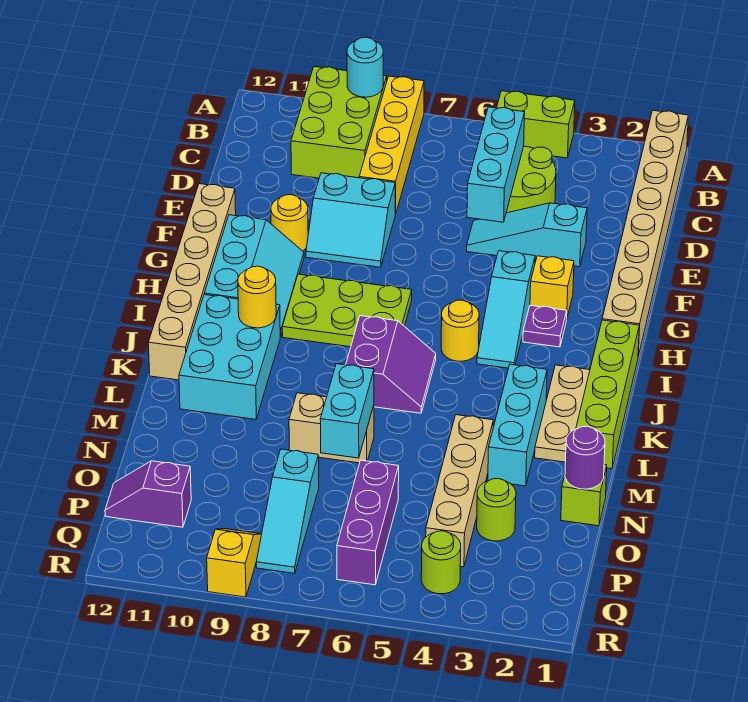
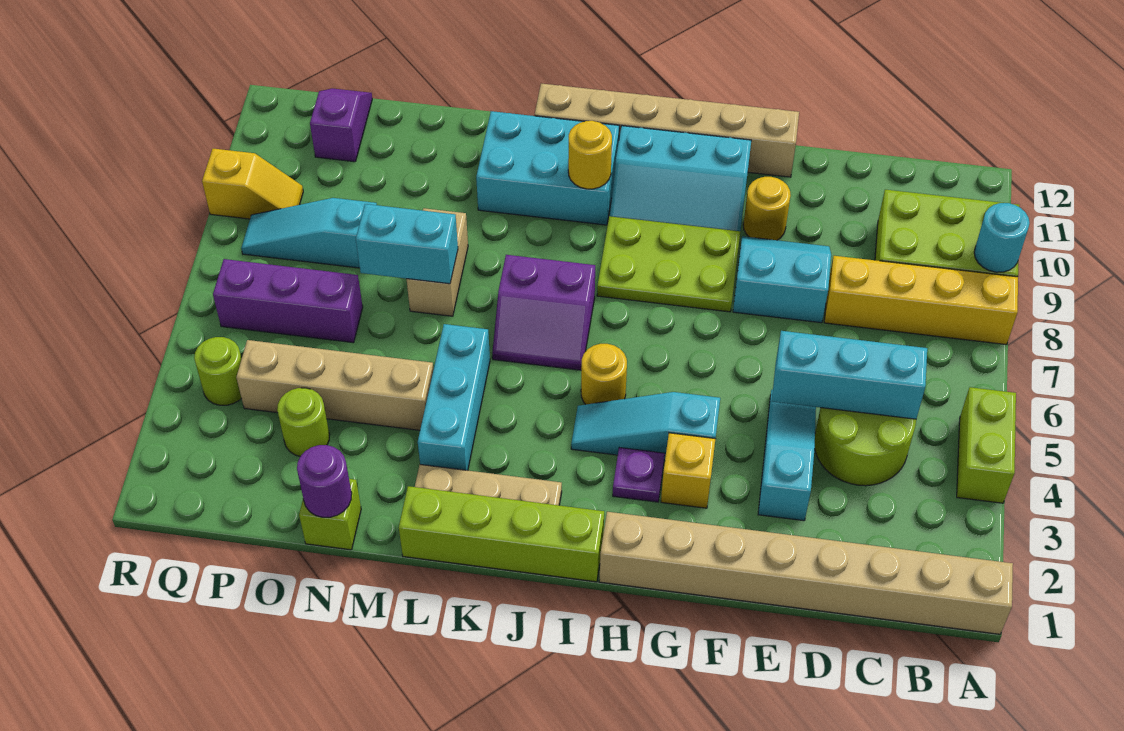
cyan slope E8:F9 level 1 top E -> cyan slope E8:F9 level 1 top 8
lime plate H7:I9 level 1 -> lime plate G8:I9 level 1
cyan brick K3:M3 level 1 -> cyan brick L3:L5 level 1

